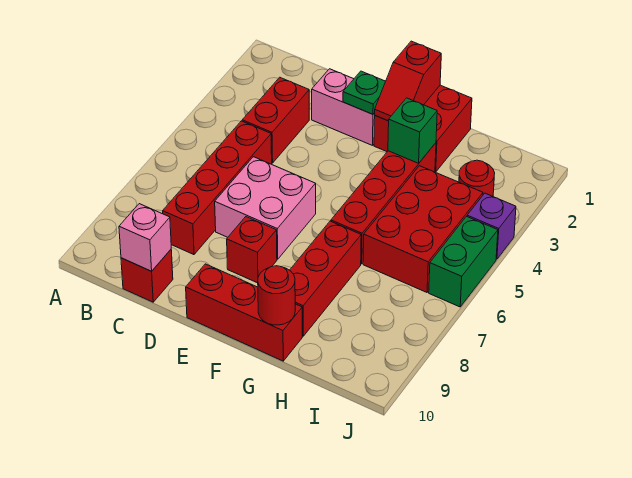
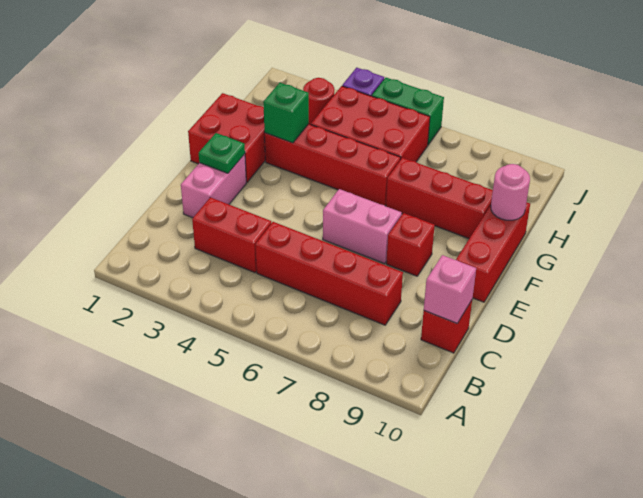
pink brick D6:E7 level 1 -> pink brick E6:E7 level 1
red slope F1:F2 level 2 top 1 -> none
red round brick G10 level 2 -> pink round brick G10 level 2

